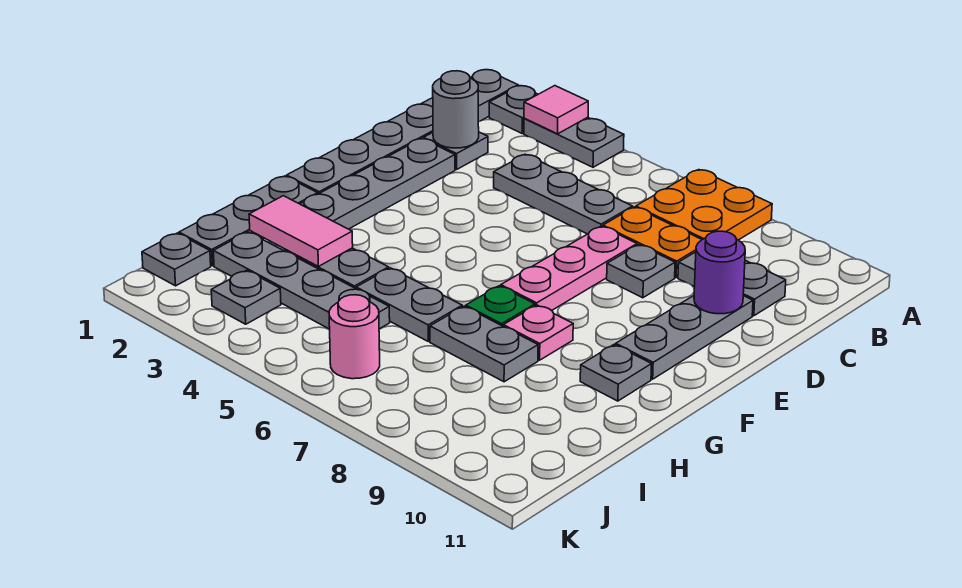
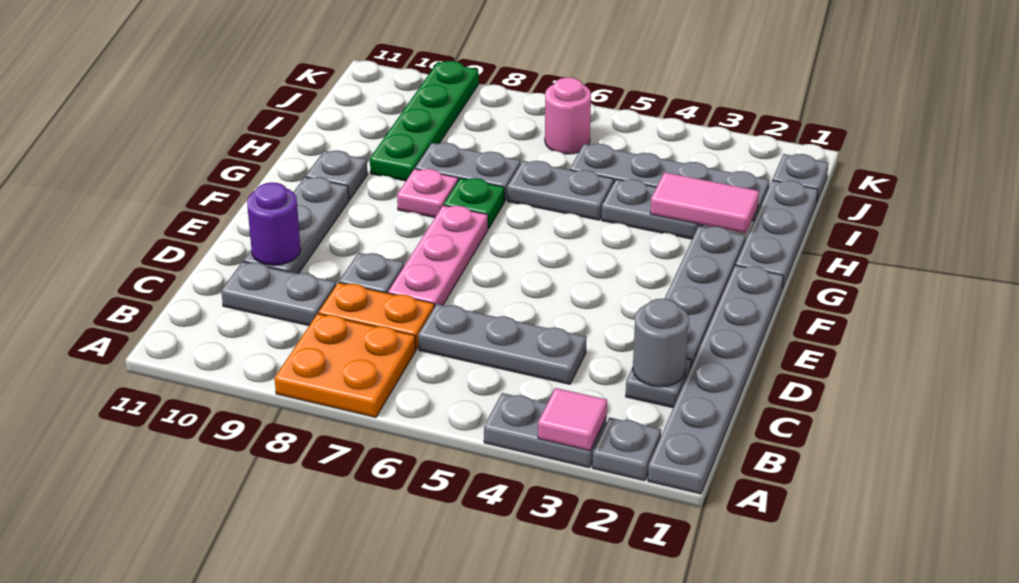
none -> green plate H9:K9 level 1
grey plate J3 level 1 -> none

